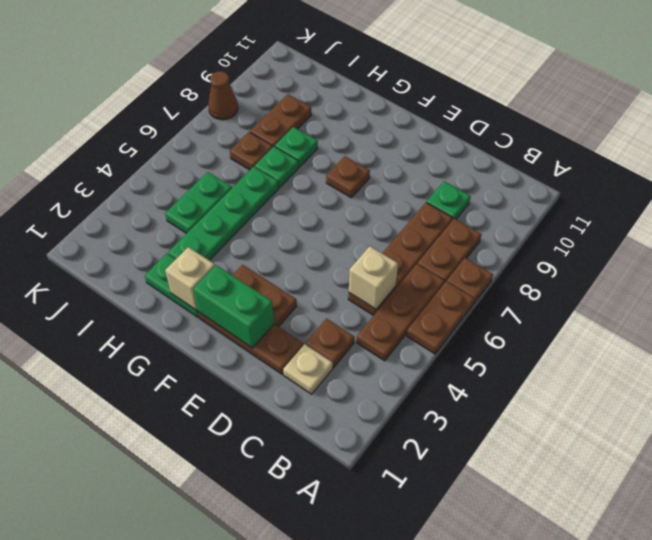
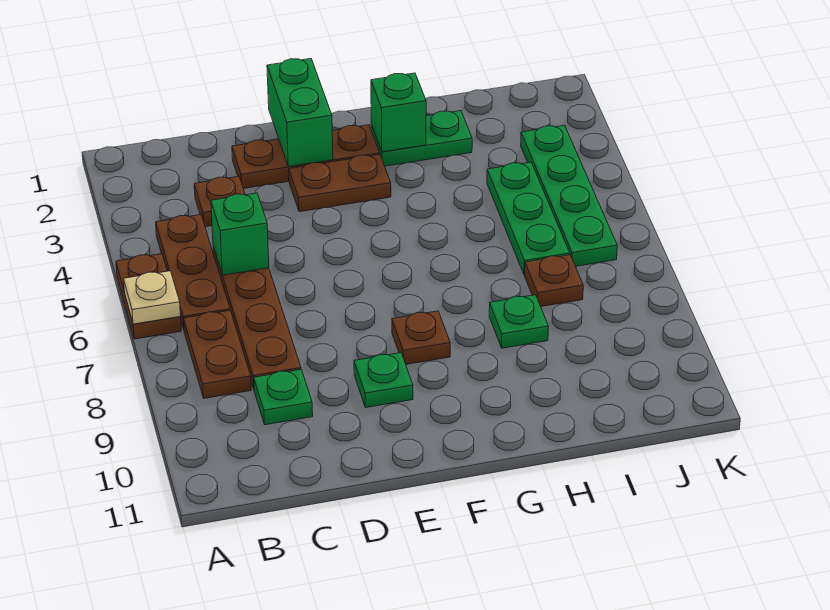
brown plate A7 level 1 -> none
tan plate C2 level 1 -> tan plate A6 level 2
tan brick C5 level 2 -> green brick C5 level 2
green brick E2:F2 level 2 -> green brick E1:E2 level 2
tan brick G2 level 2 -> green brick G2 level 2
green plate H3:H6 level 1 -> green plate J3:J6 level 1
green plate H7 level 1 -> green plate E9 level 1
green plate I4:I5 level 1 -> green plate I4:I6 level 1
brown plate I8:I9 level 1 -> none
brown cone K8 level 1 -> none

